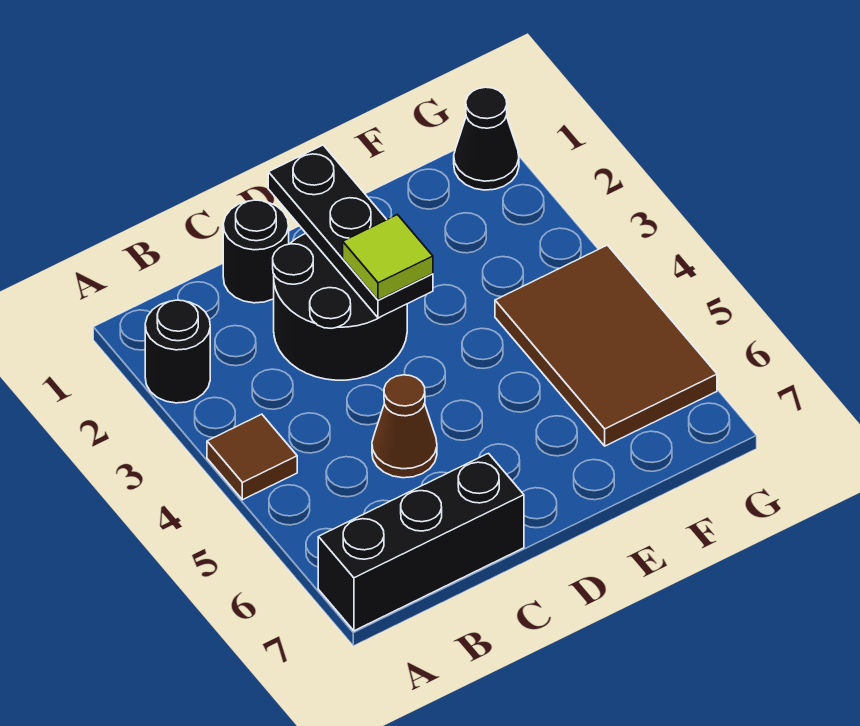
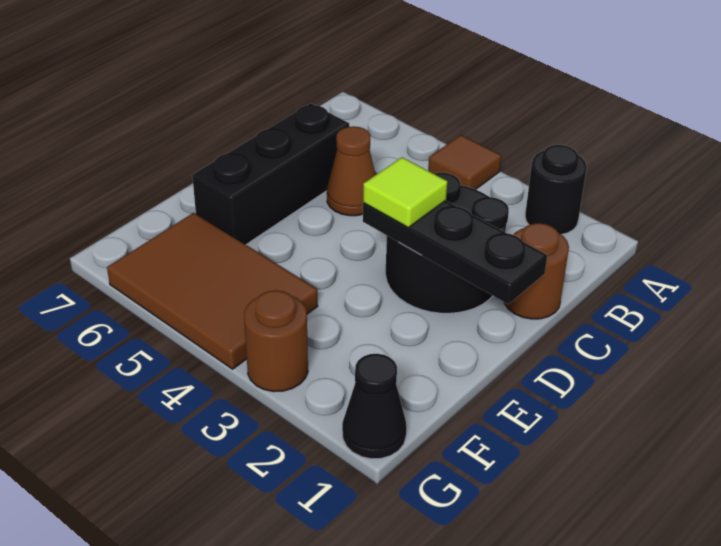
black brick A7:C7 level 1 -> black brick C6:E6 level 1
black round brick C1 level 1 -> brown round brick C1 level 1
none -> brown round brick G3 level 1

